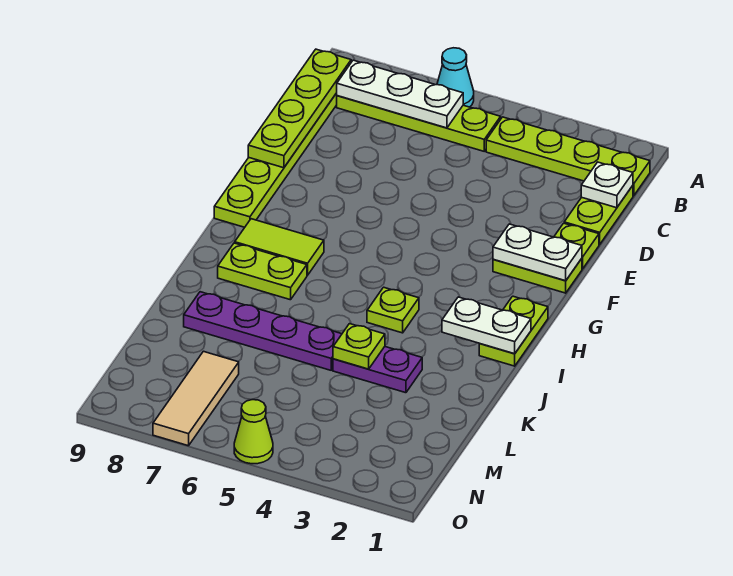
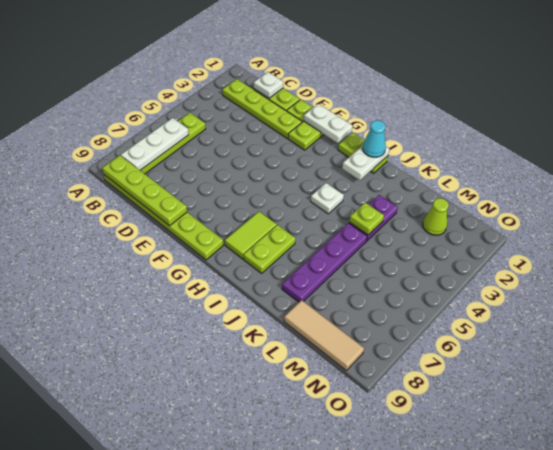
cyan cone A6 level 1 -> cyan cone I1 level 3
lime plate B1:B4 level 1 -> lime plate B2:E2 level 1
white plate F1:F2 level 2 -> white plate F1:G1 level 2
lime plate I4 level 1 -> white plate I4 level 1
tan tile M7:O7 level 1 -> tan tile L9:N9 level 1
lime cone O5 level 1 -> lime cone M2 level 1

